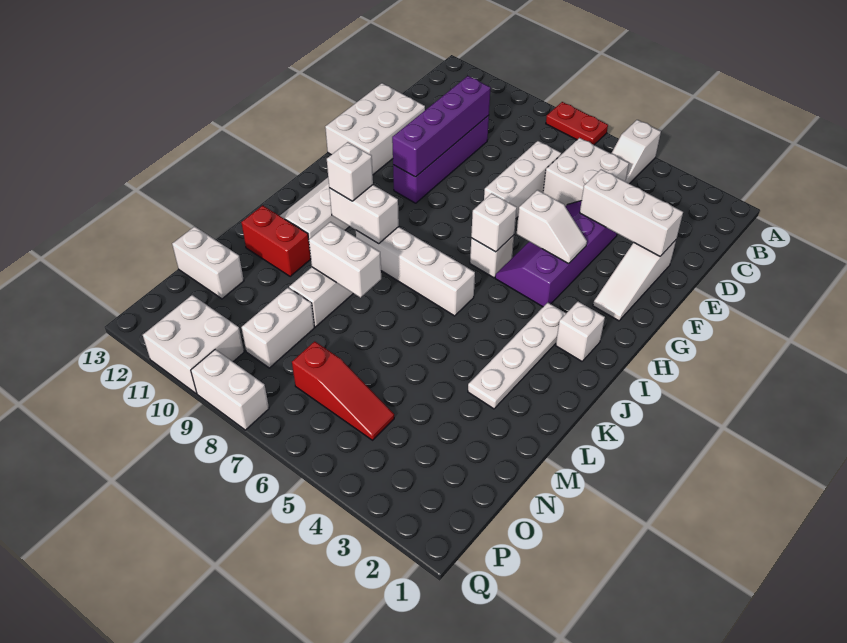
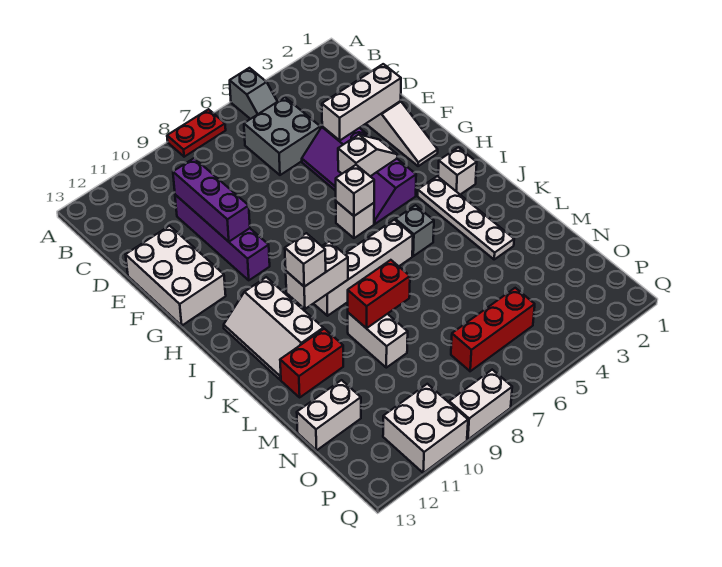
white slope A5:B5 level 1 top A -> grey slope A5:B5 level 1 top A
white brick C5:D6 level 1 -> grey brick C5:D6 level 1
white brick D7:F7 level 1 -> none
purple brick D10:G10 level 2 -> purple brick D10:F10 level 2
none -> grey brick J5 level 1
white brick L8:L9 level 2 -> red brick L8:L9 level 2
white brick N9:O9 level 1 -> none
red slope O5:O7 level 1 top 7 -> red brick O5:O7 level 1

